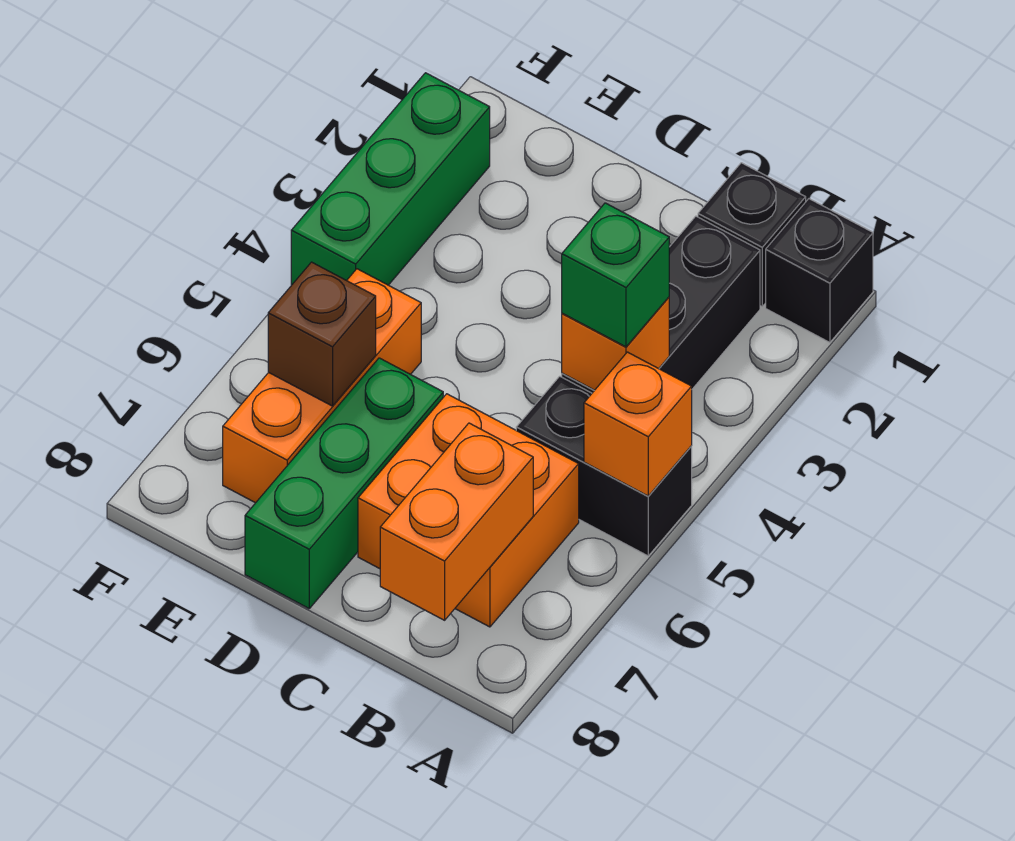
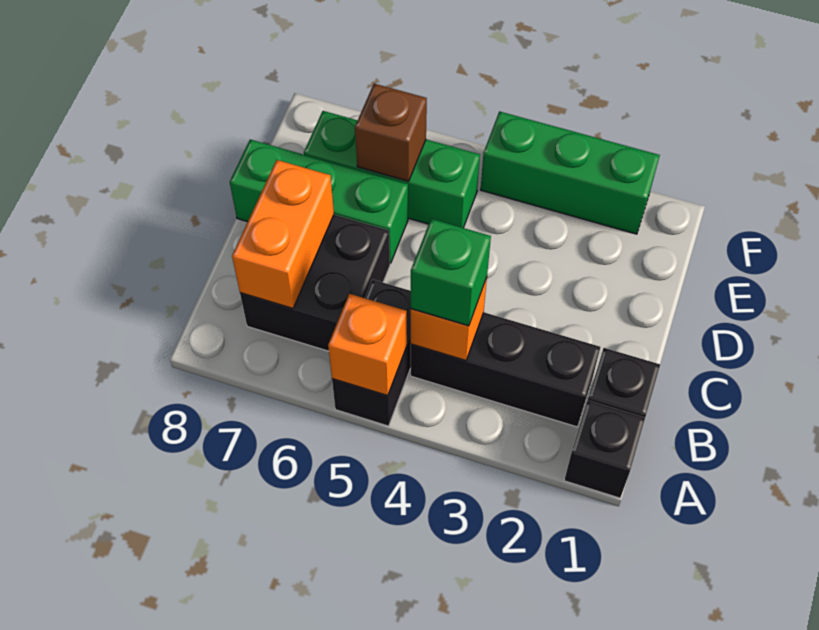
orange brick B6:C7 level 1 -> black brick B6:C7 level 1
orange brick B7:B8 level 2 -> orange brick B7:C7 level 2
orange brick E5:E7 level 1 -> green brick E5:E7 level 1

